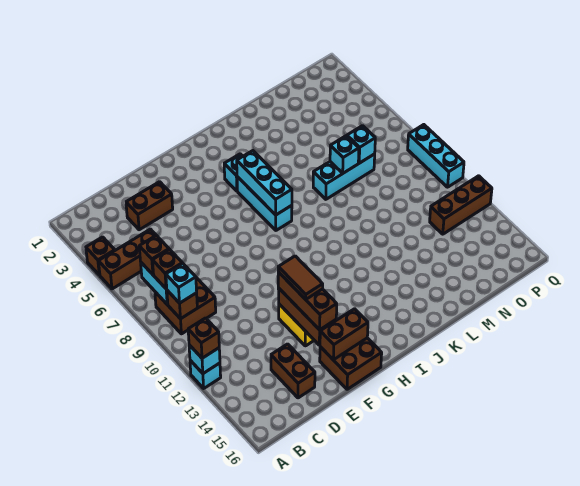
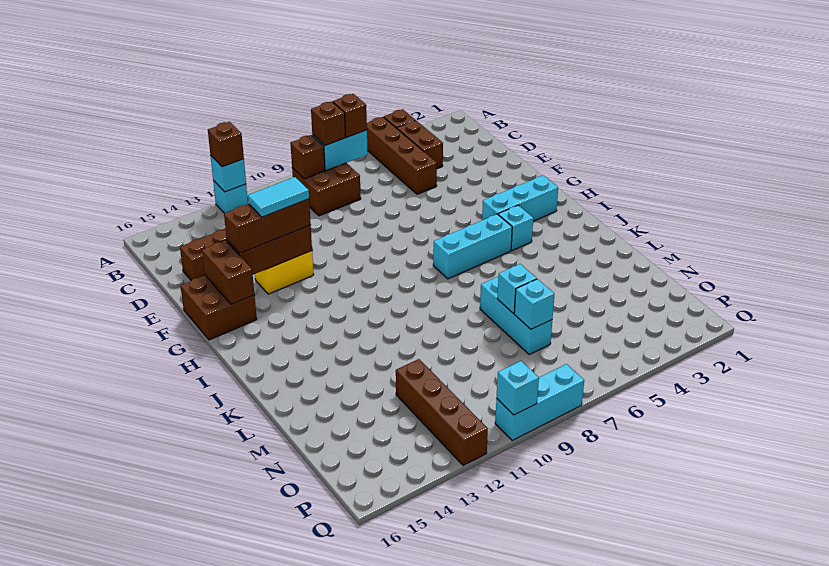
brown brick A5:C5 level 1 -> brown brick A5:D5 level 1
cyan brick B9 level 3 -> cyan brick Q10 level 2
brown brick D3:E3 level 1 -> brown brick B4:C4 level 1
brown tile F12:F13 level 4 -> cyan tile F12:F13 level 4
cyan brick I5:I7 level 2 -> cyan brick H2:H4 level 1
brown brick O12:Q12 level 1 -> brown brick N12:Q12 level 1

